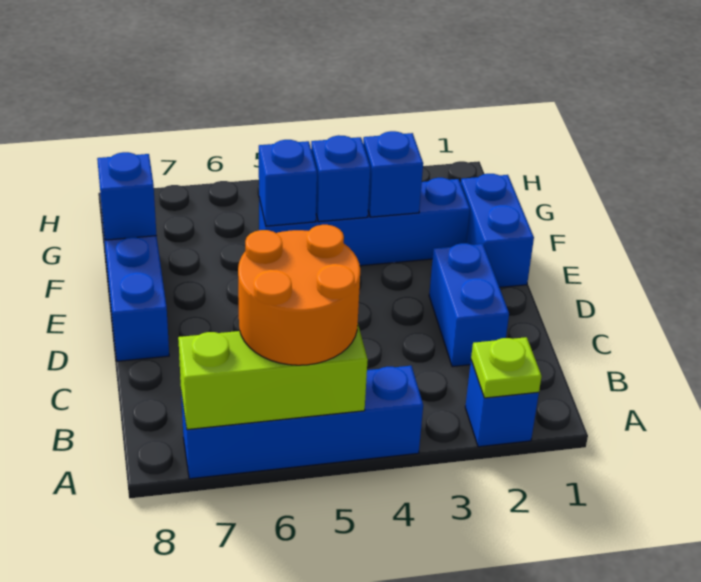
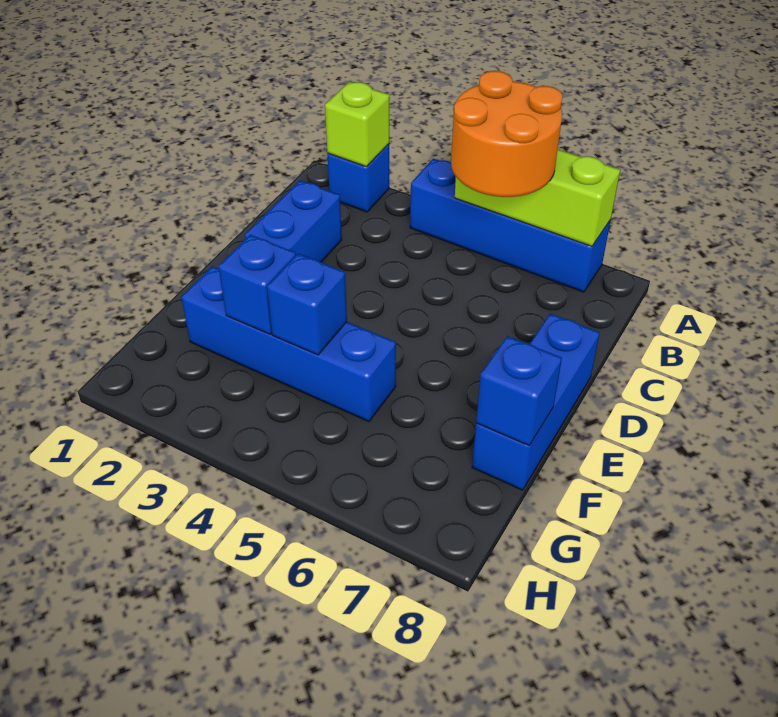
lime plate A2 level 2 -> lime brick A2 level 2
blue brick E1:F1 level 1 -> none
blue brick F5 level 2 -> none

